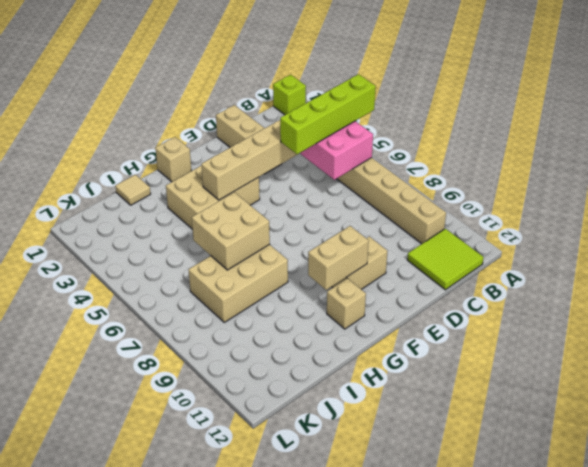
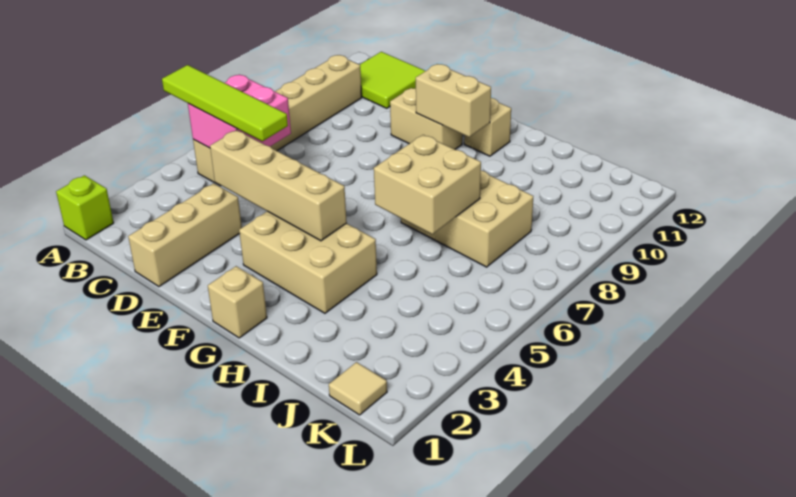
lime brick A5:D5 level 3 -> lime tile A5:D5 level 3
tan tile I1 level 1 -> tan tile K1 level 1

